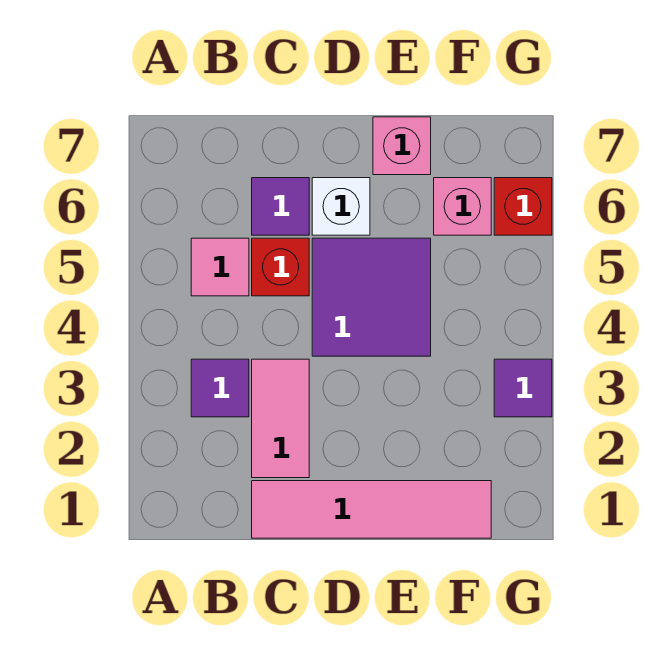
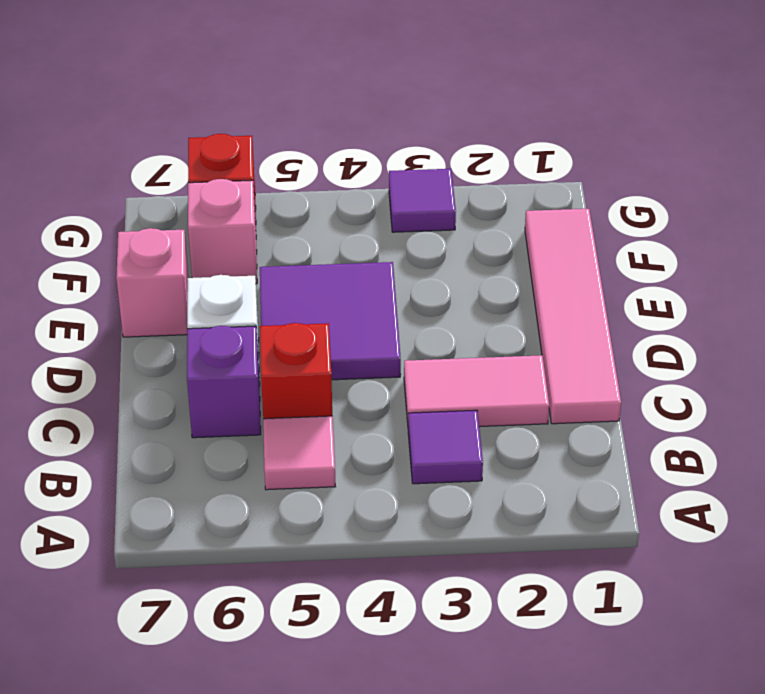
purple tile C6 level 1 -> purple brick C6 level 1

